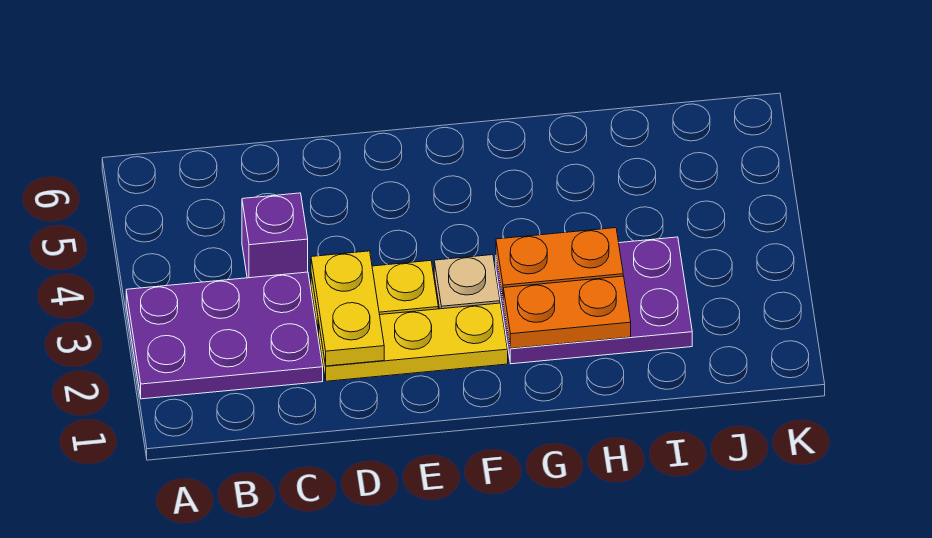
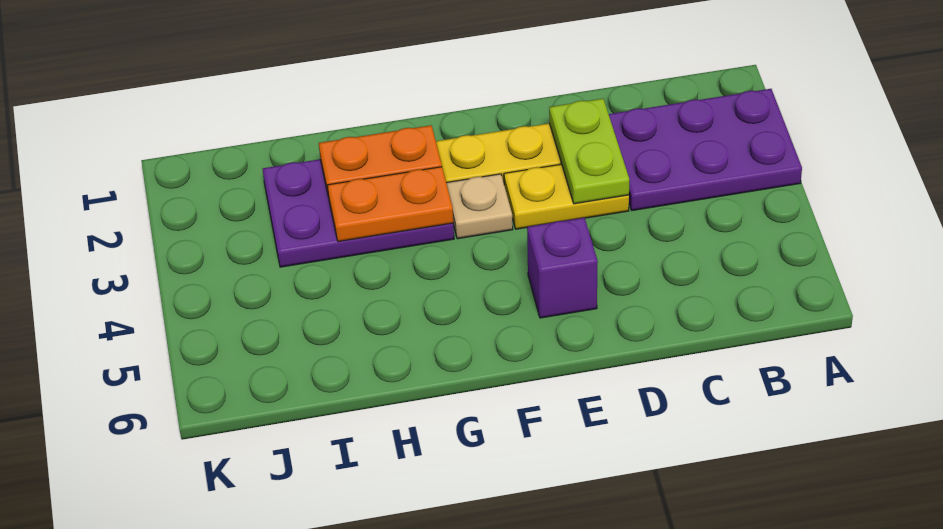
purple brick C4 level 1 -> purple brick E5 level 1
yellow plate D2:D3 level 2 -> lime plate D2:D3 level 2

